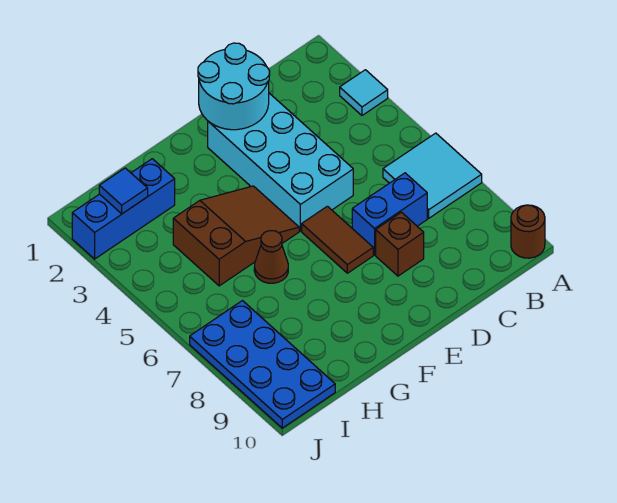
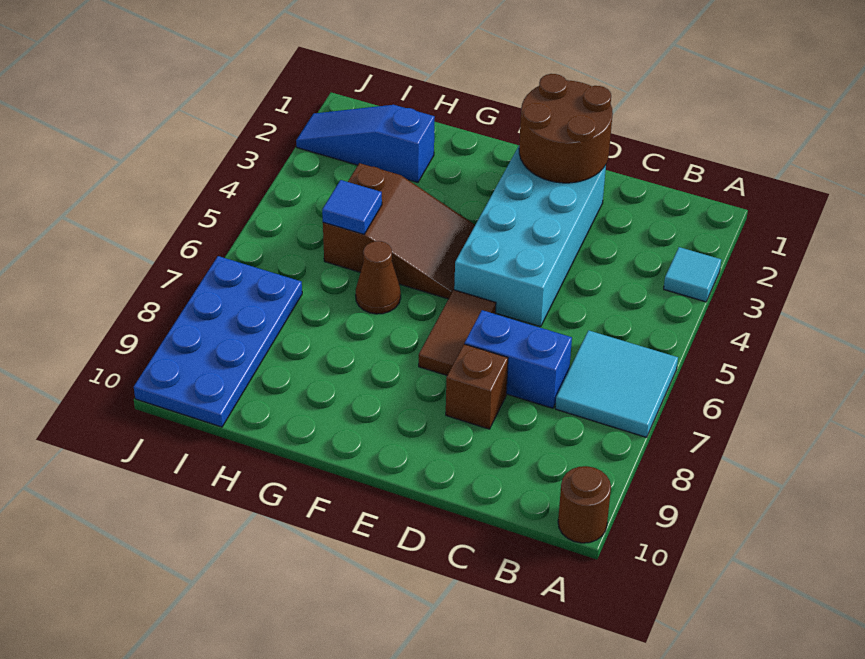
cyan round brick D1:E2 level 2 -> brown round brick D1:E2 level 2
blue brick H2:J2 level 1 -> blue slope H2:J2 level 1 top H
blue tile I2 level 2 -> blue tile H5 level 2

